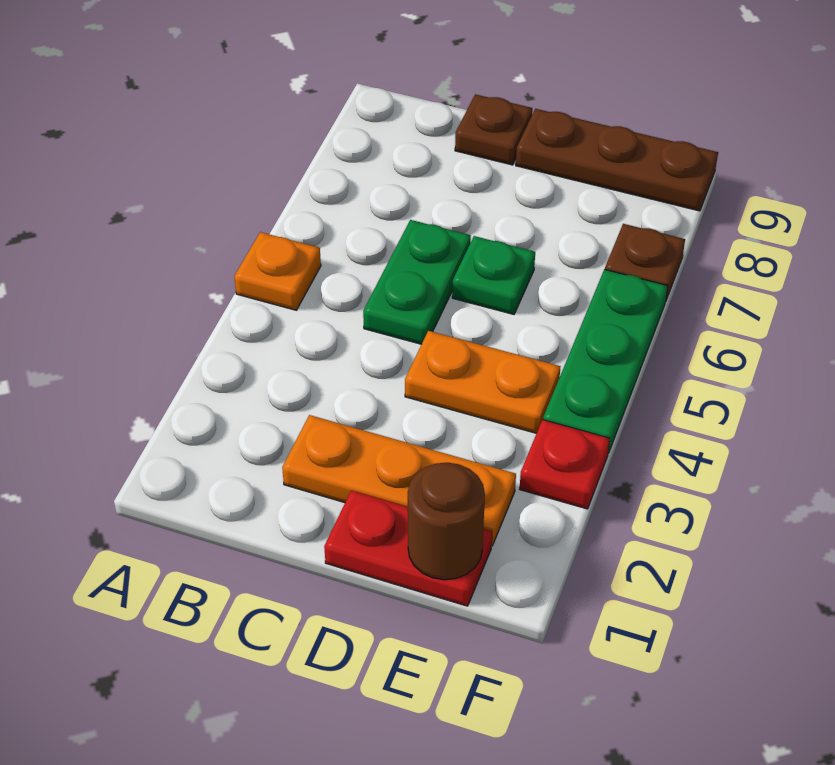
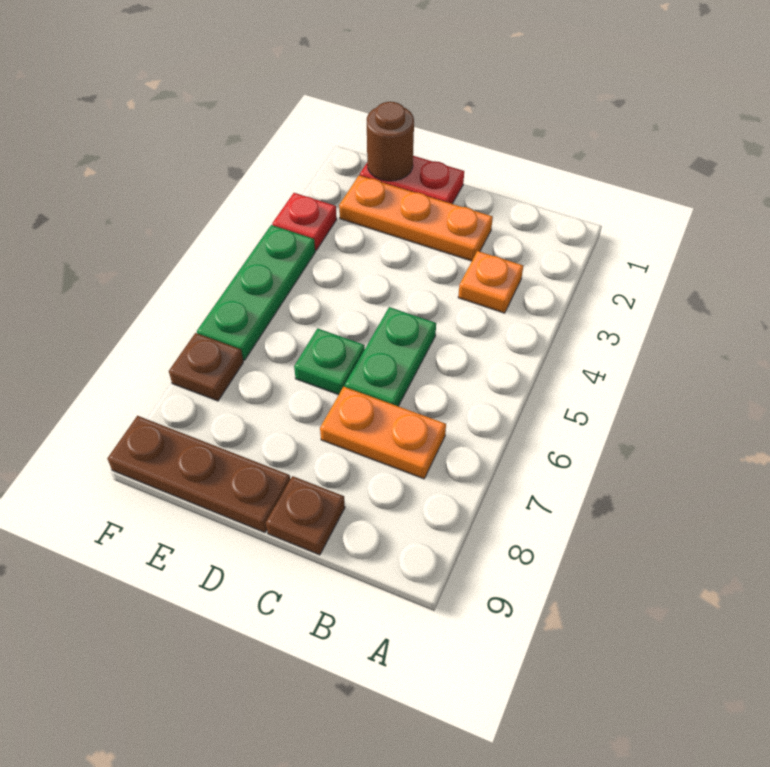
orange plate A5 level 1 -> orange plate B3 level 1
orange plate D4:E4 level 1 -> orange plate B7:C7 level 1

